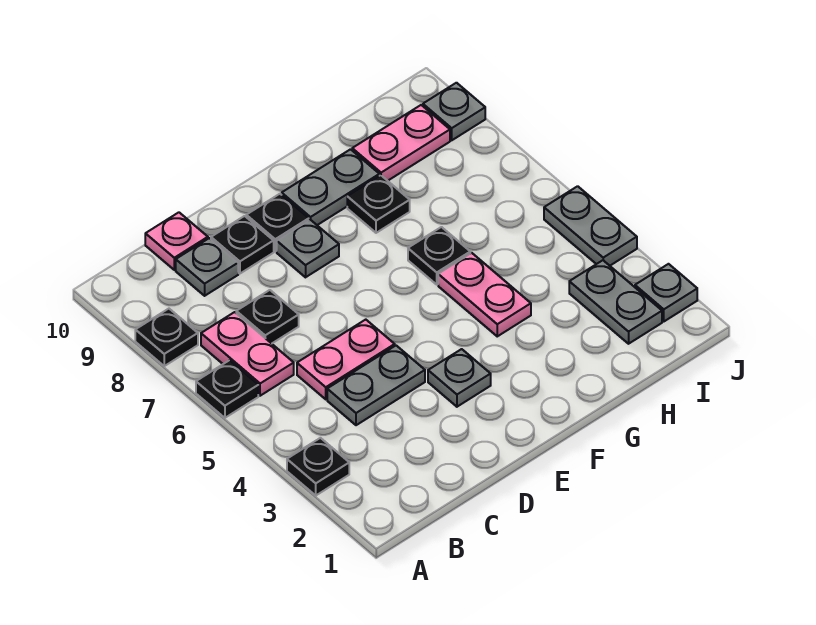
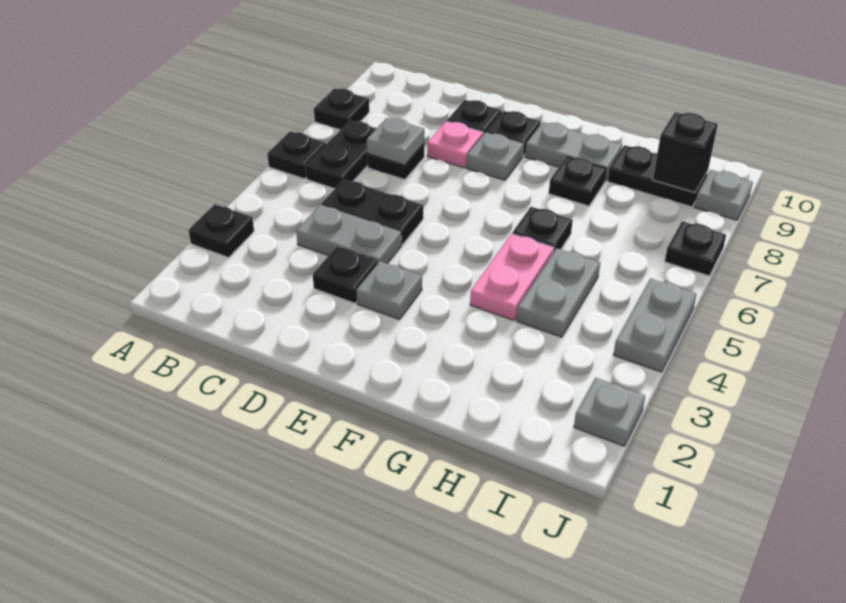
pink plate B6:B7 level 1 -> black plate B6:B7 level 1
pink plate C5:D5 level 1 -> black plate C5:D5 level 1
grey plate C9 level 1 -> grey plate C7 level 2
pink plate C10 level 1 -> pink plate D8 level 1
none -> black plate D3 level 1
pink plate H9:I9 level 1 -> black plate H9:I9 level 1
grey plate I2:I3 level 1 -> grey plate H4:H5 level 1
none -> black brick I9 level 2
none -> black plate J7 level 1

